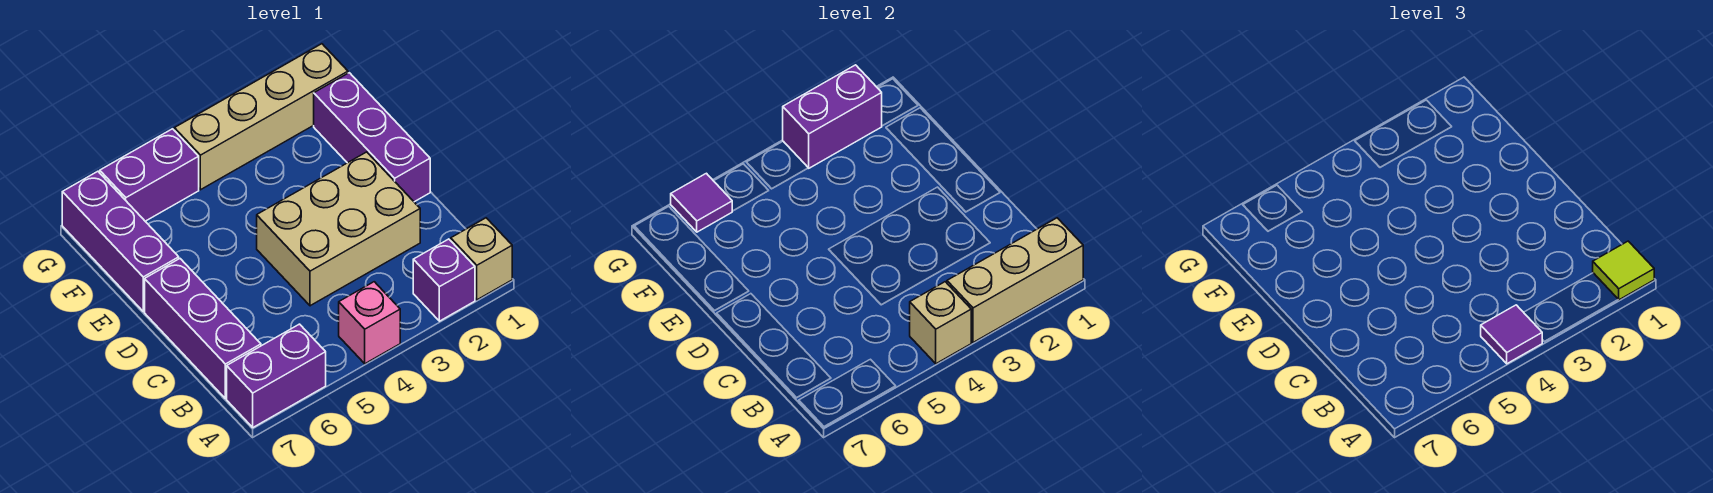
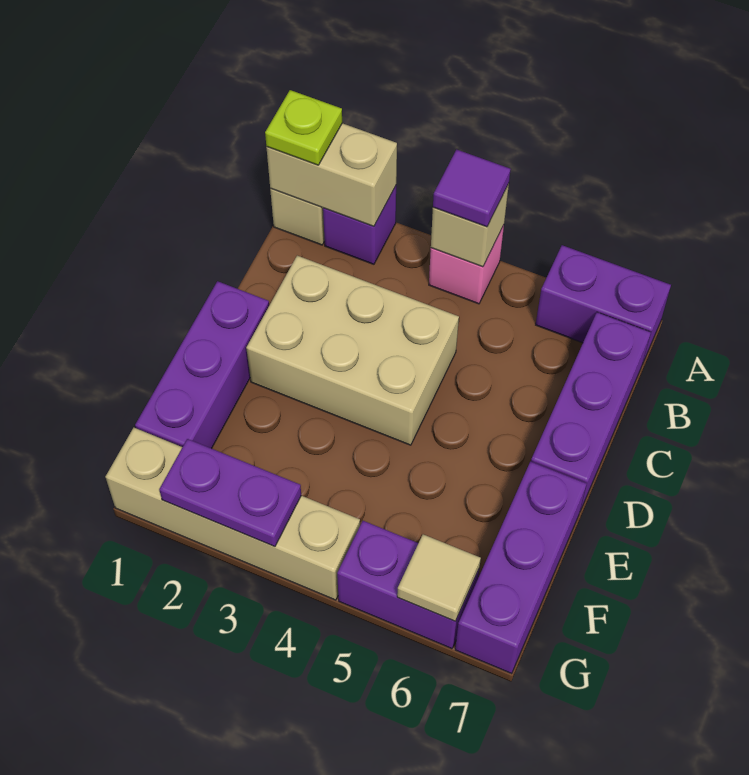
tan brick A1:A3 level 2 -> tan brick A1:A2 level 2
lime tile A1 level 3 -> lime plate A1 level 3
purple brick G2:G3 level 2 -> purple plate G2:G3 level 2
purple tile G6 level 2 -> tan tile G6 level 2

